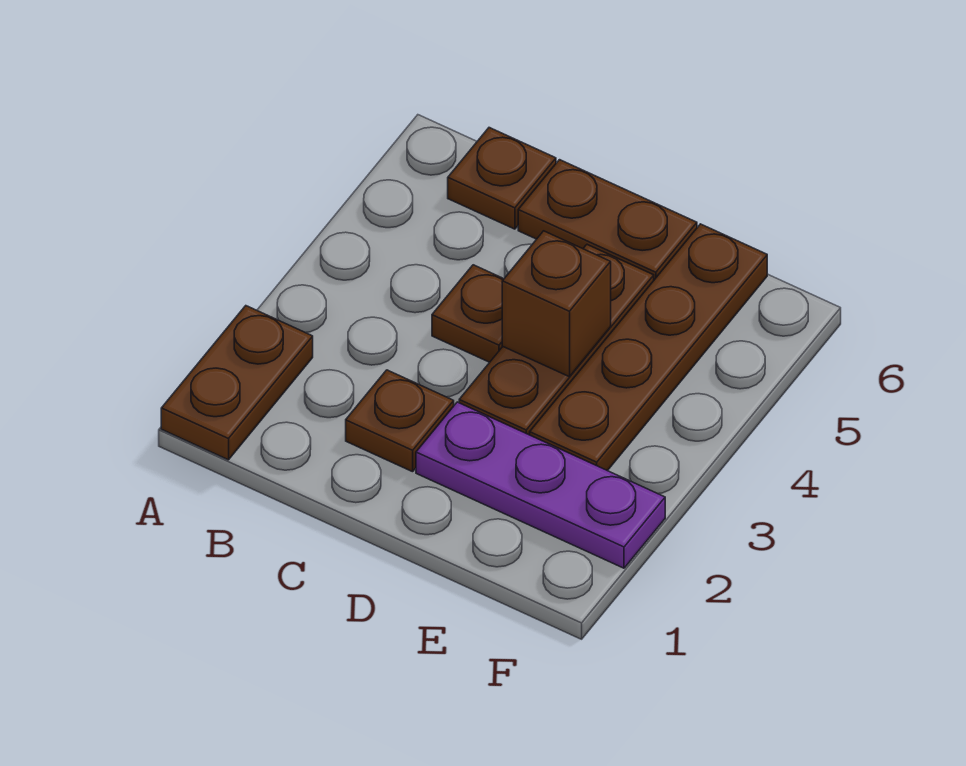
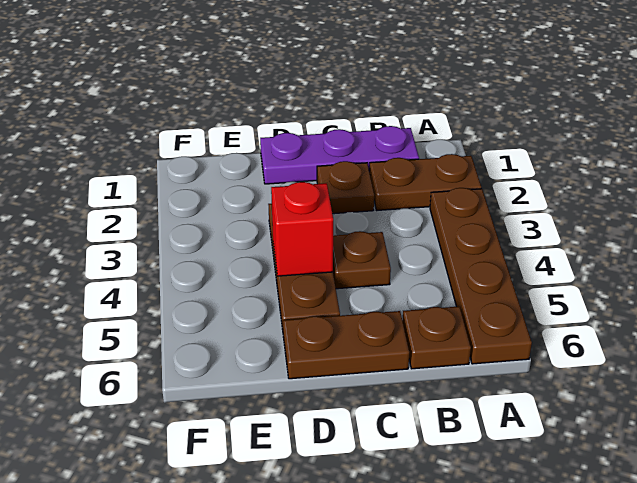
brown plate A1:A2 level 1 -> brown plate A2:B2 level 1
purple plate D2:F2 level 1 -> purple plate B1:D1 level 1
brown brick D4 level 2 -> red brick D4 level 2
brown plate E3:E6 level 1 -> brown plate A3:A6 level 1

